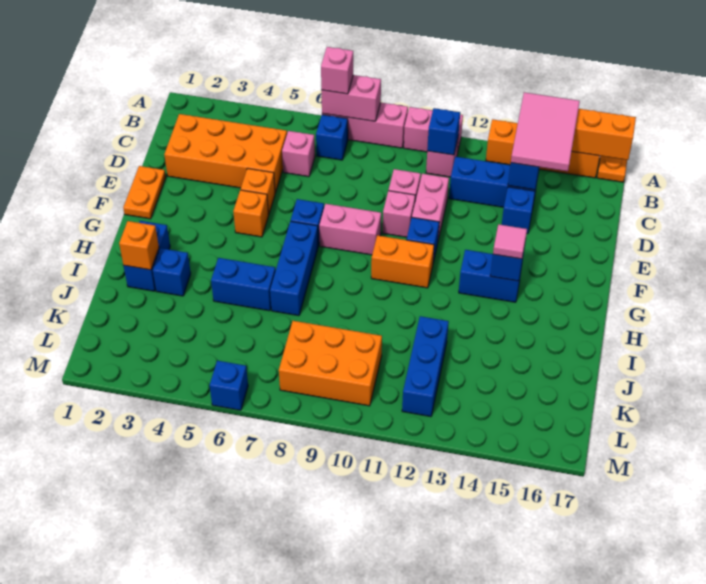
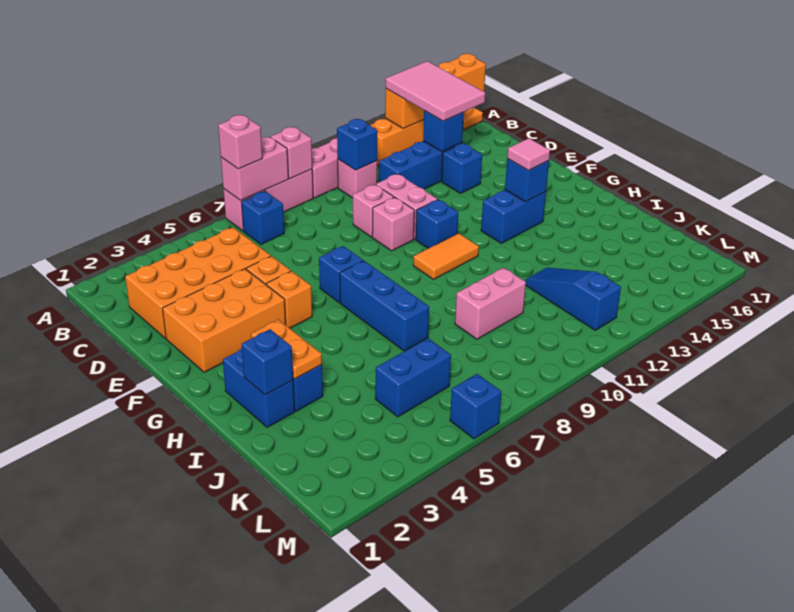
pink brick C6 level 1 -> pink brick A9 level 2
orange plate E1:F1 level 1 -> orange plate H3:I3 level 2
pink brick F8:F9 level 1 -> pink brick J9:J10 level 1
orange brick G10:G11 level 1 -> orange tile G10:G11 level 1
orange brick I2 level 2 -> blue brick I2 level 2
blue brick I5:I6 level 1 -> blue brick K5:K6 level 1
blue brick J12:L12 level 1 -> blue slope J12:L12 level 1 top L
orange brick K8:L10 level 1 -> orange brick E2:F4 level 1

